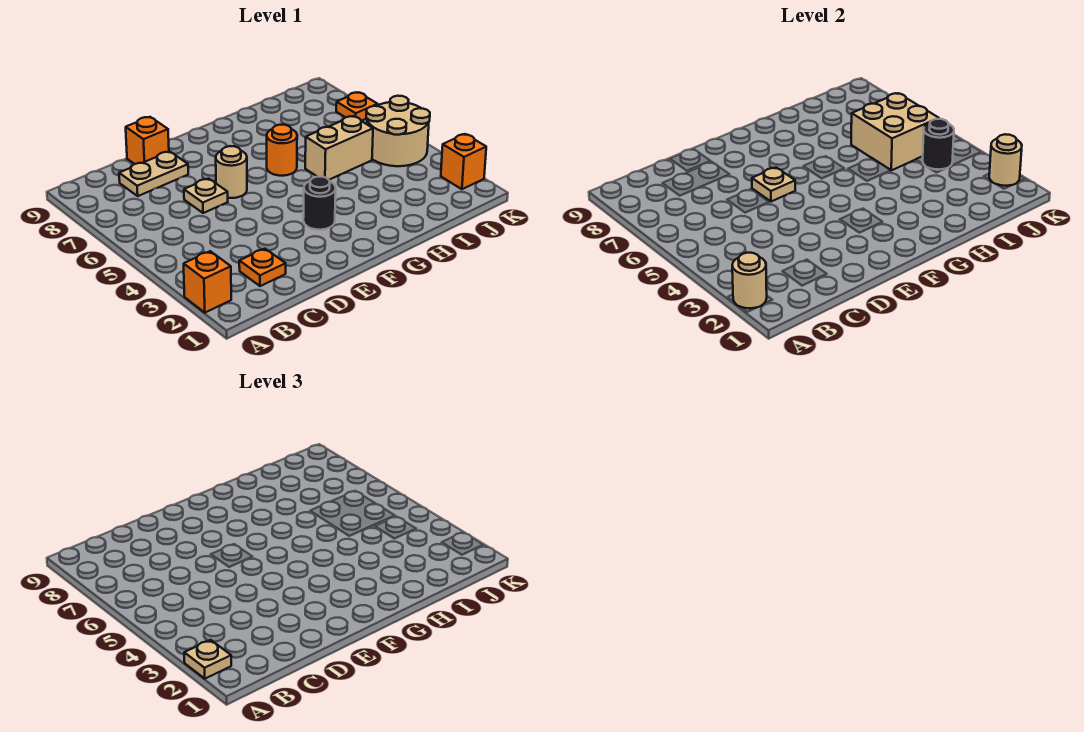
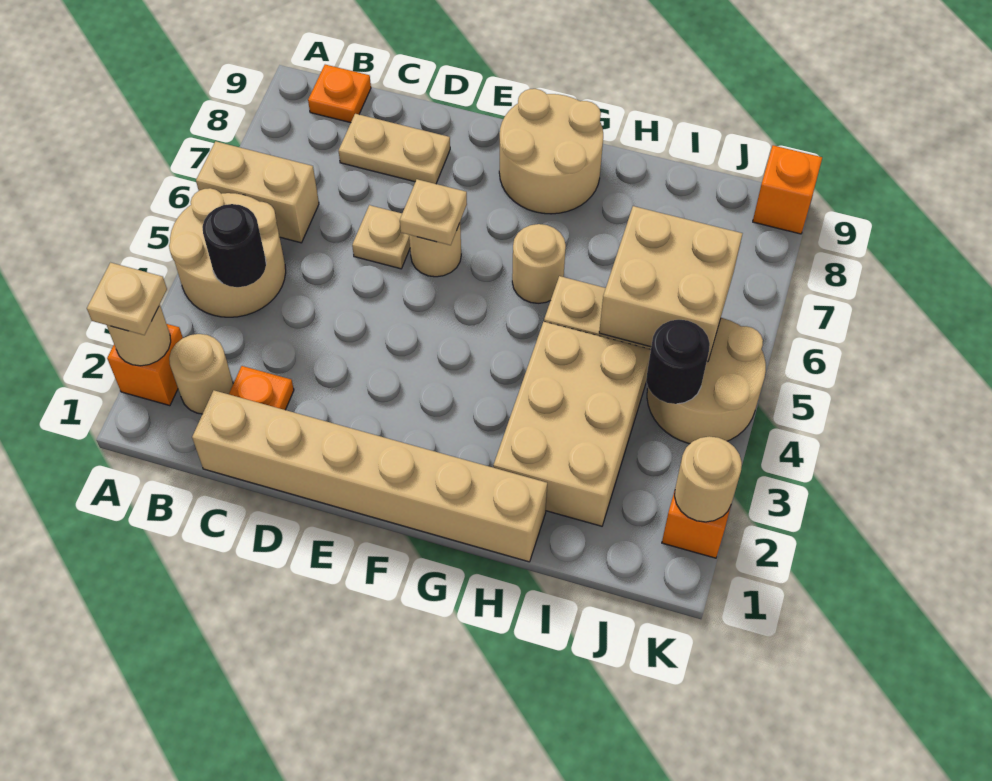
none -> tan round brick A4:B5 level 1
none -> tan brick A6:B6 level 1
none -> tan round brick B2 level 1
none -> tan brick C1:H1 level 1
orange brick D9 level 1 -> orange brick K9 level 1
black round brick F3 level 1 -> black round brick B4 level 2
none -> tan round brick F8:G9 level 1
orange round brick G6 level 1 -> tan round brick G6 level 1
none -> tan brick H2:I4 level 1
orange plate K7 level 1 -> orange plate B9 level 1

